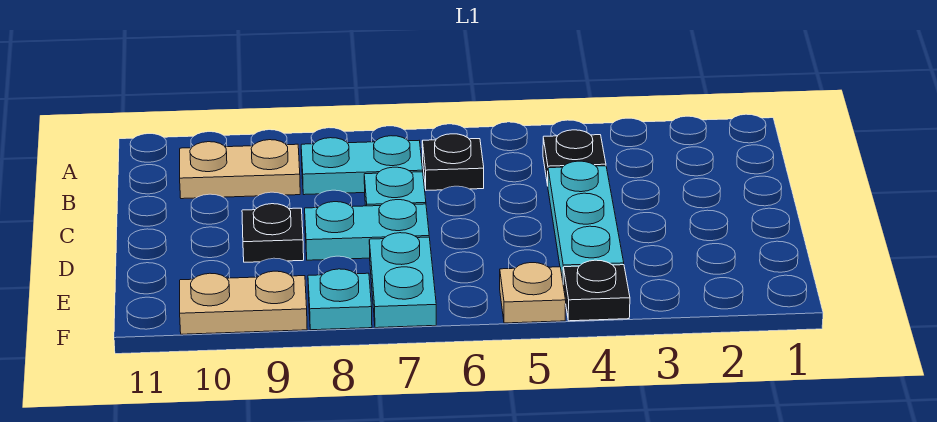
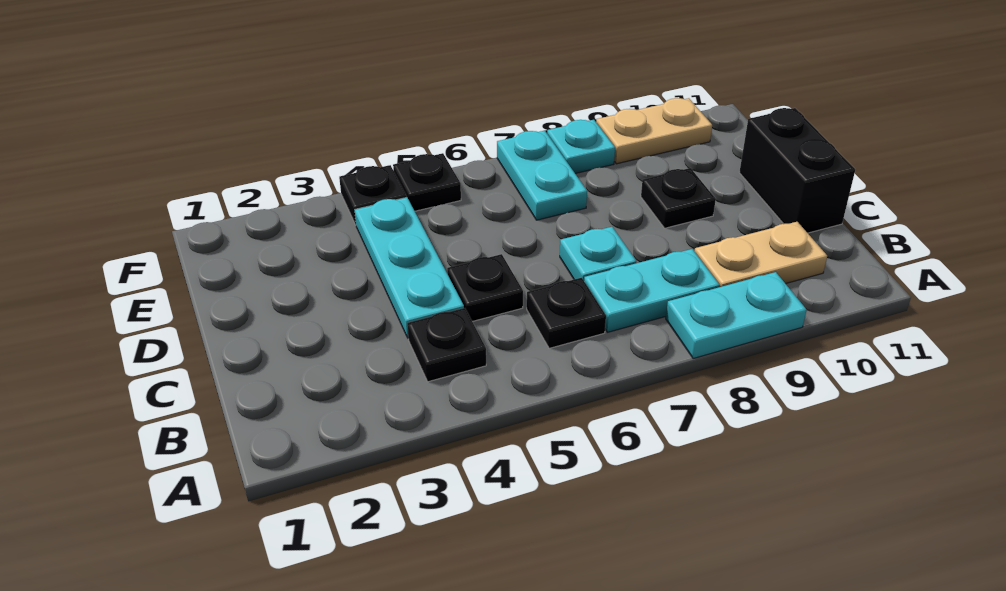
none -> black plate C5 level 1
none -> black brick C11:D11 level 1
cyan plate D7:D8 level 1 -> cyan plate A8:A9 level 1
tan plate F5 level 1 -> black plate F5 level 1

